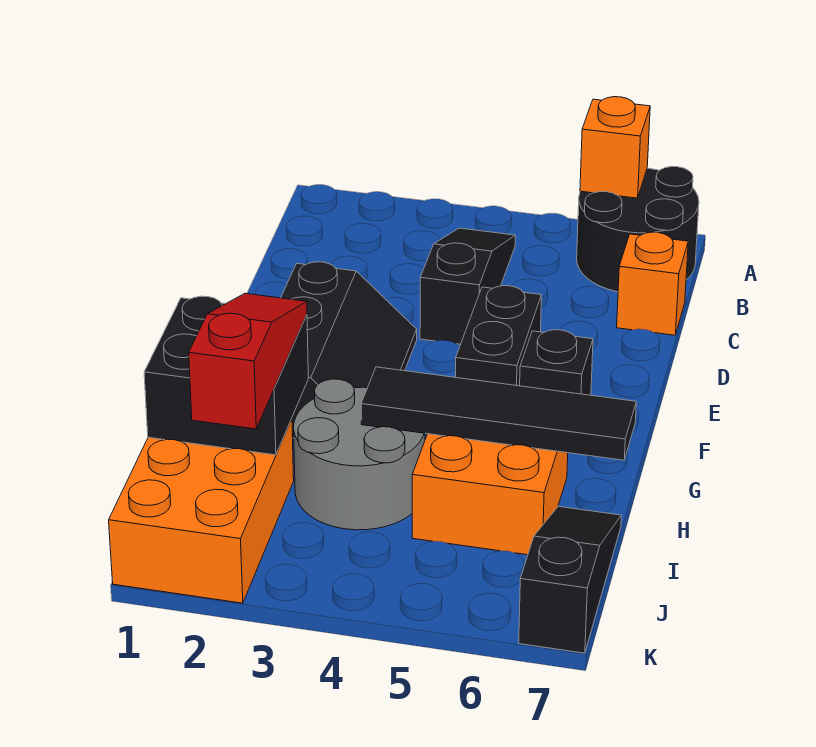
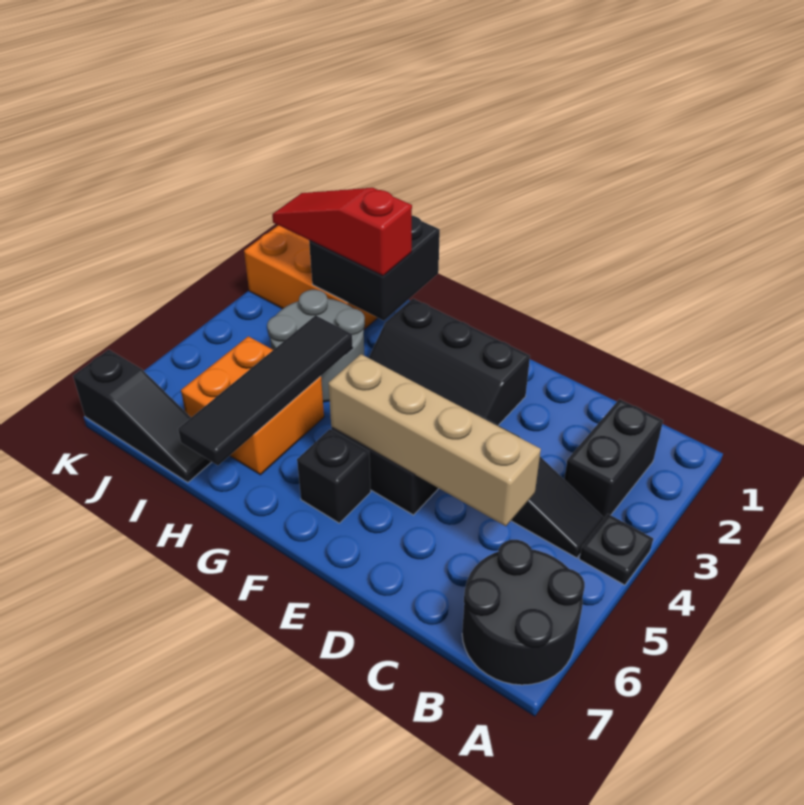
none -> black plate A4 level 1
orange brick A6 level 2 -> none
none -> black brick B2:B3 level 1
none -> tan brick C5:F5 level 2
orange brick C7 level 1 -> none
red slope H2:J2 level 3 top J -> red slope H2:J2 level 3 top H

